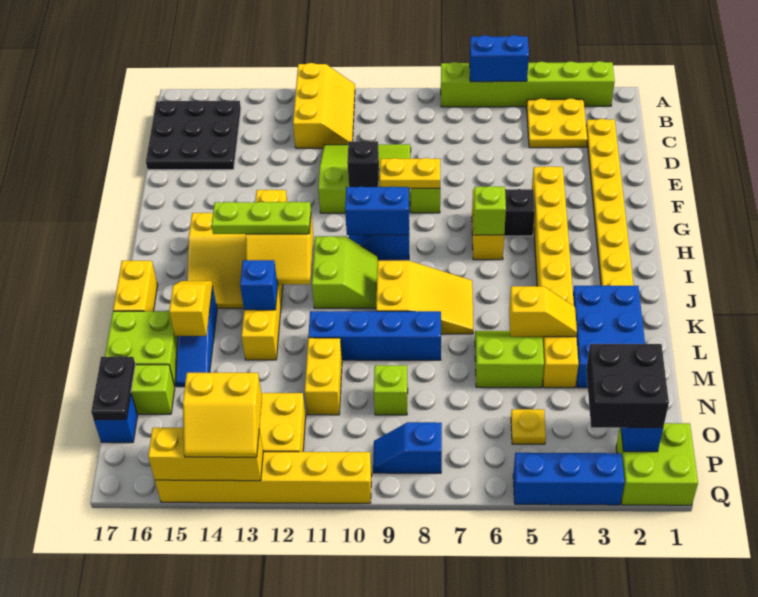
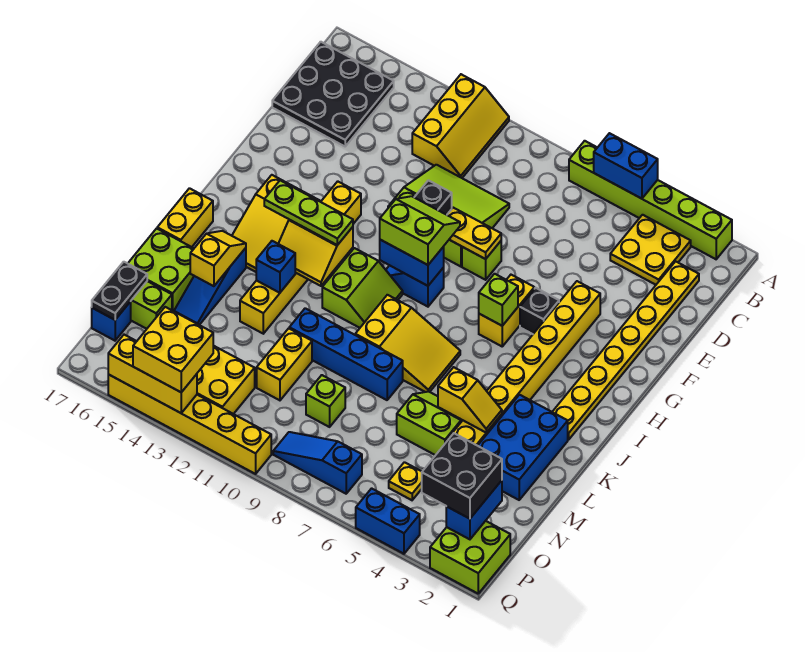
none -> lime slope G9:H10 level 3 top H
blue slope P8:P9 level 1 top 8 -> blue slope P7:P9 level 1 top 7
yellow slope P13:Q14 level 3 top P -> yellow brick P13:Q14 level 3
blue brick Q3:Q5 level 1 -> blue brick Q4:Q5 level 1

